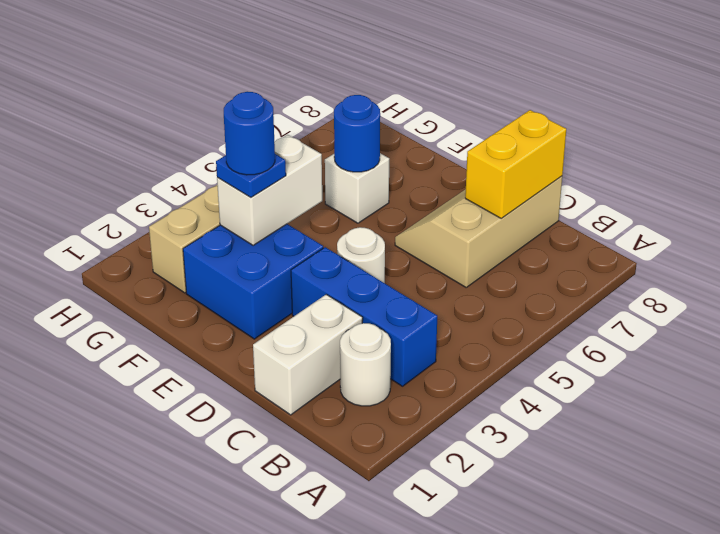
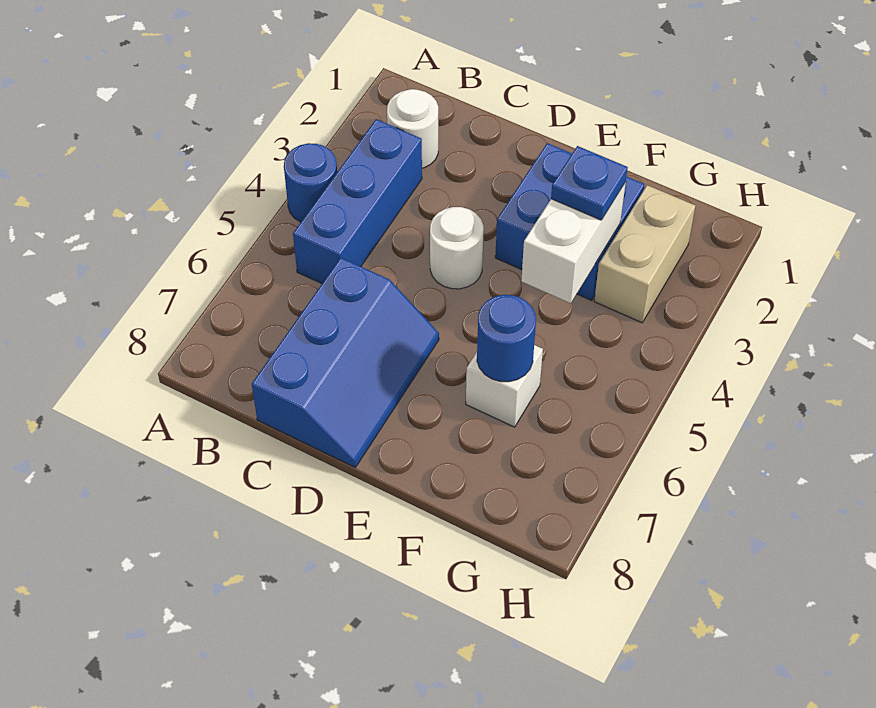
blue brick B3:D3 level 1 -> blue brick B3:B5 level 1
white brick C1:C2 level 1 -> none
tan slope C6:D8 level 1 top C -> blue slope C6:D8 level 1 top C
yellow brick C7:C8 level 2 -> none
blue round brick F3 level 4 -> blue round brick A4 level 1

